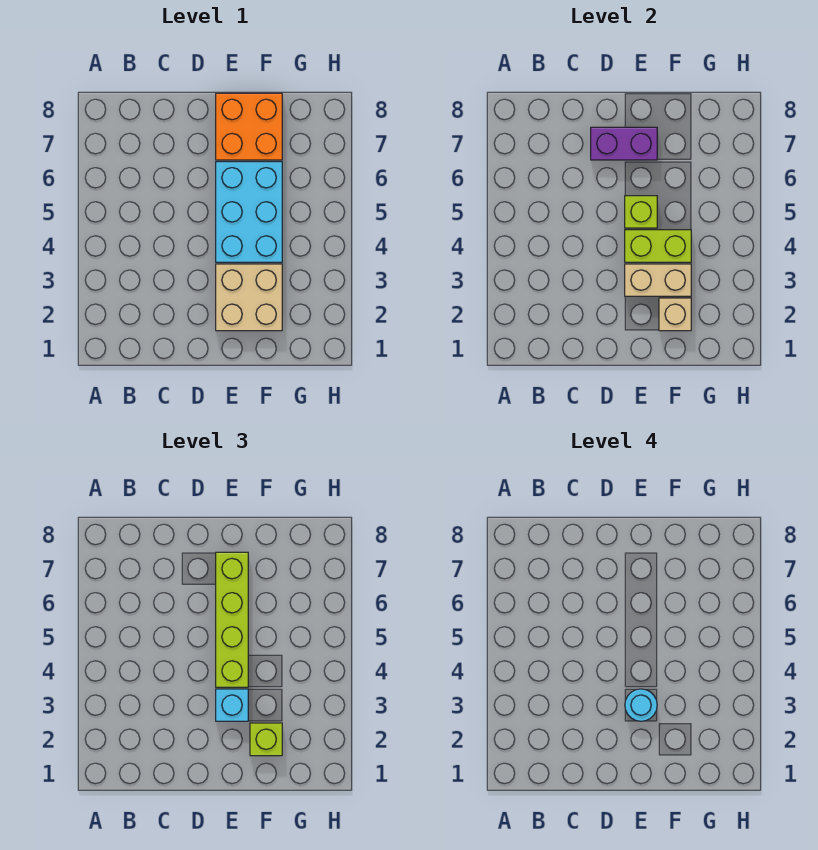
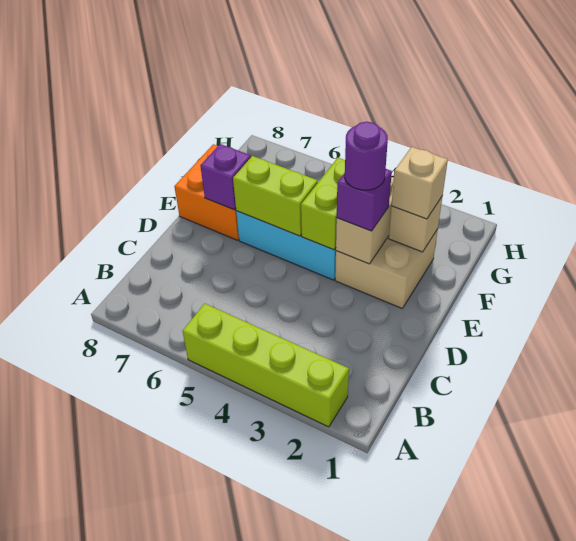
purple brick D7:E7 level 2 -> purple brick E7 level 2
cyan brick E3 level 3 -> purple brick E3 level 3
cyan round brick E3 level 4 -> purple round brick E3 level 4
lime brick E4:E7 level 3 -> lime brick A2:A5 level 1
lime brick E5 level 2 -> lime brick E5:E6 level 2
lime brick F2 level 3 -> tan brick F2 level 3

